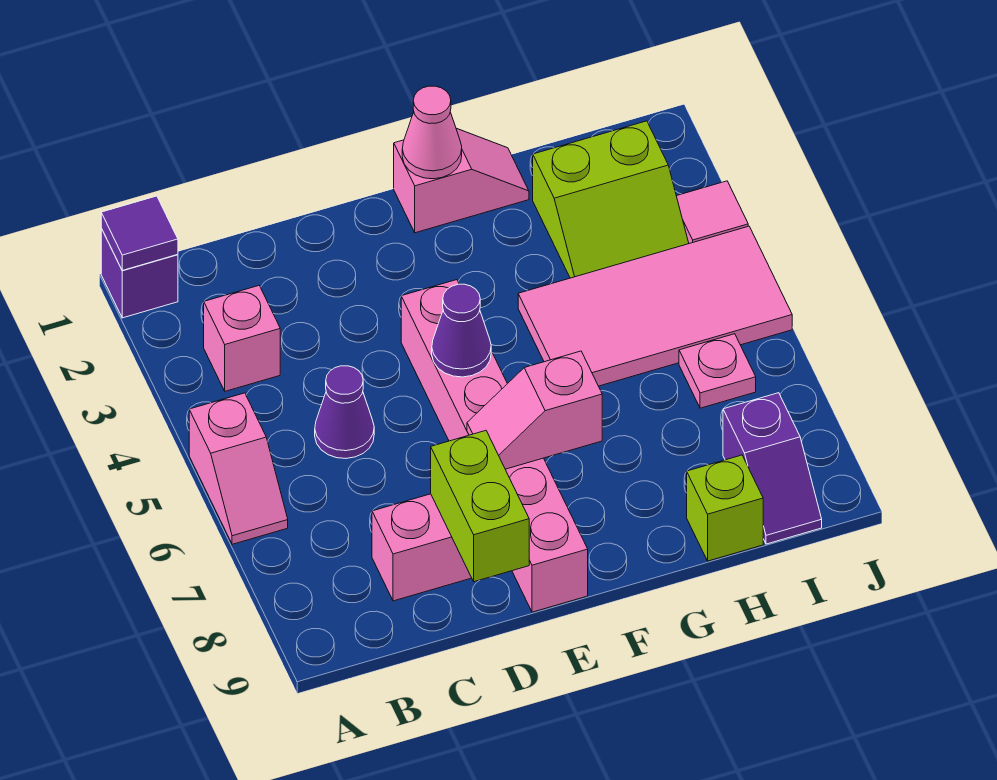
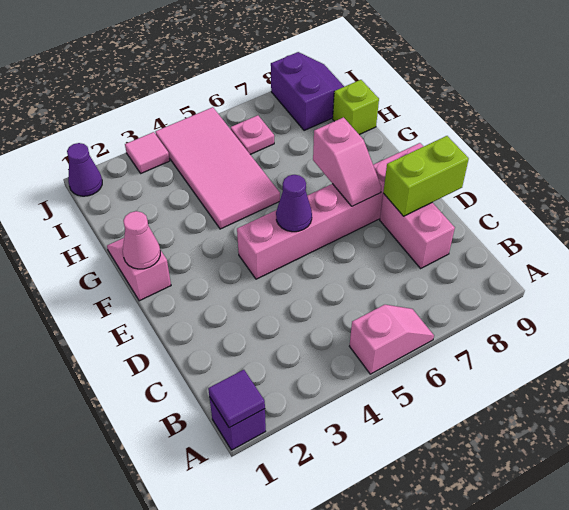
pink brick B3 level 1 -> none
purple cone C5 level 1 -> purple cone J1 level 1
lime slope H2:I3 level 1 top 2 -> none
purple slope I8:I9 level 1 top 8 -> purple slope I8:J9 level 1 top 8

